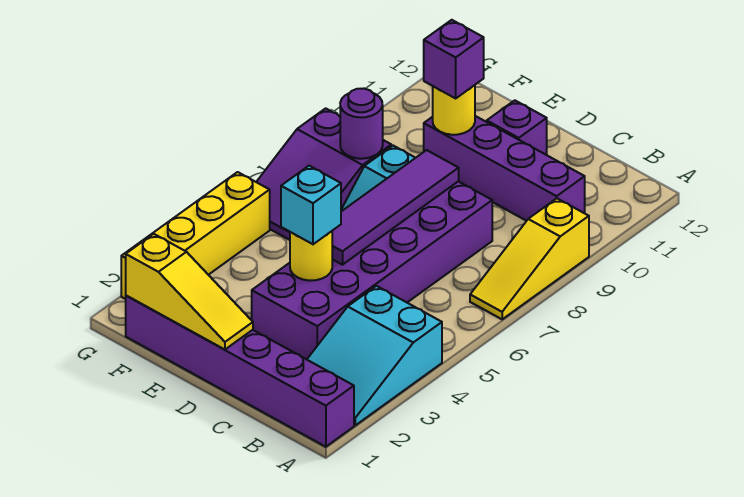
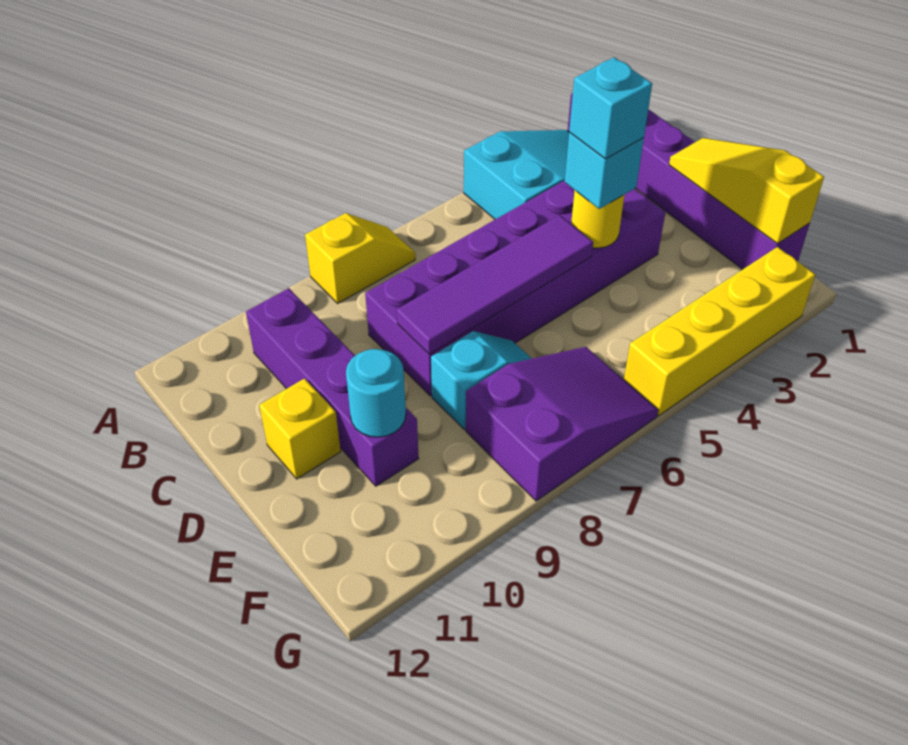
yellow slope A7:A9 level 1 top 9 -> yellow slope A7:A8 level 1 top 8
none -> cyan brick D4 level 4
purple brick D11 level 1 -> yellow brick D11 level 1
yellow round brick E10 level 2 -> cyan round brick E10 level 2
purple brick E10 level 3 -> none
purple round brick F8 level 2 -> none

